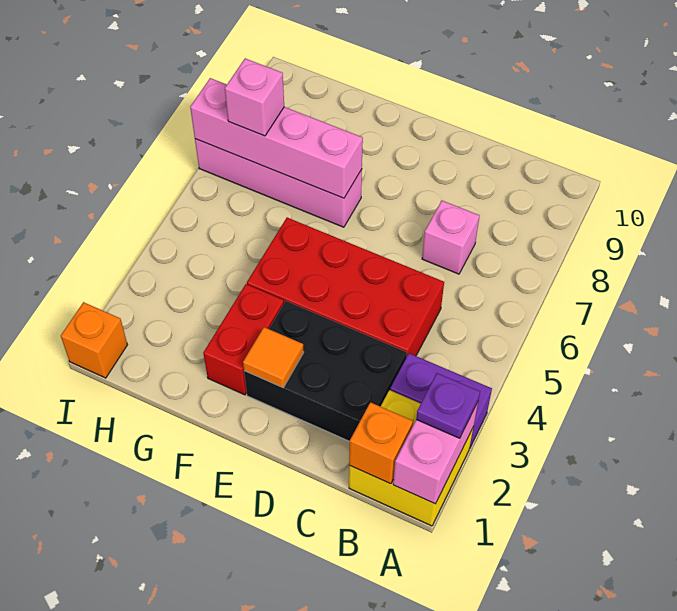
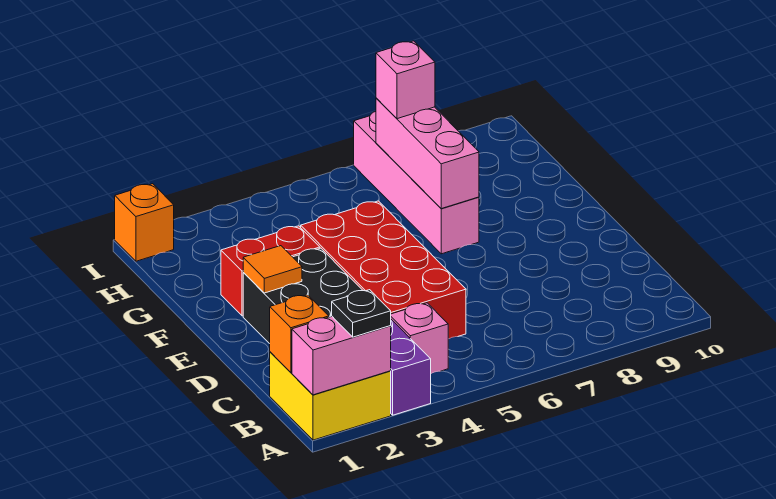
purple plate A2 level 3 -> black plate A2 level 3
pink brick C7 level 1 -> pink brick B4 level 1
pink brick F7:I7 level 2 -> pink brick F7:H7 level 2

